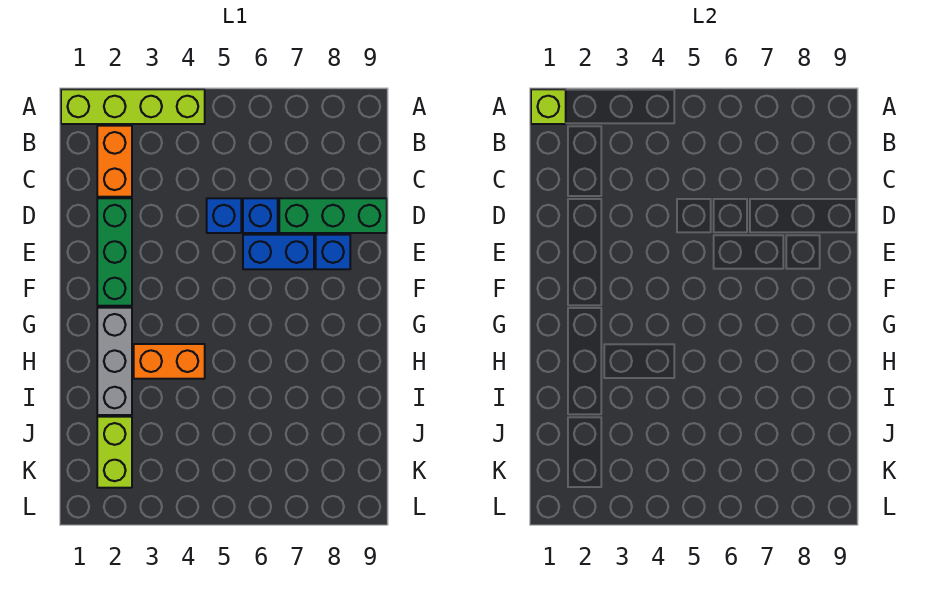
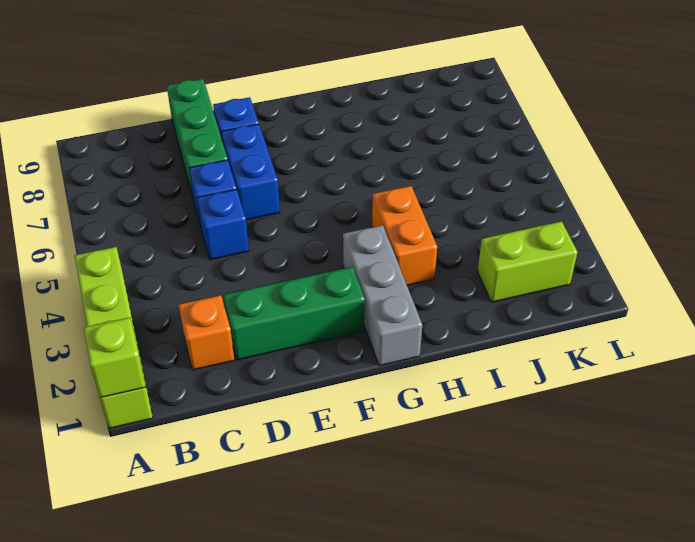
orange brick B2:C2 level 1 -> orange brick C2 level 1
grey brick G2:I2 level 1 -> grey brick G1:G3 level 1

